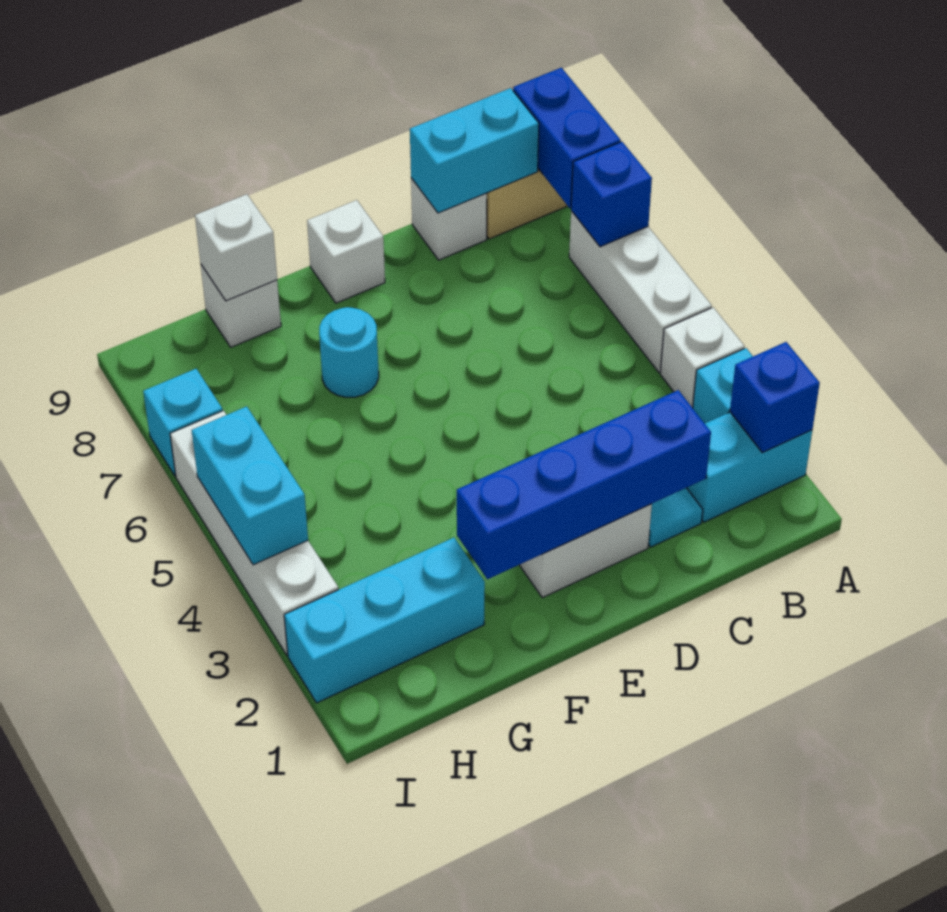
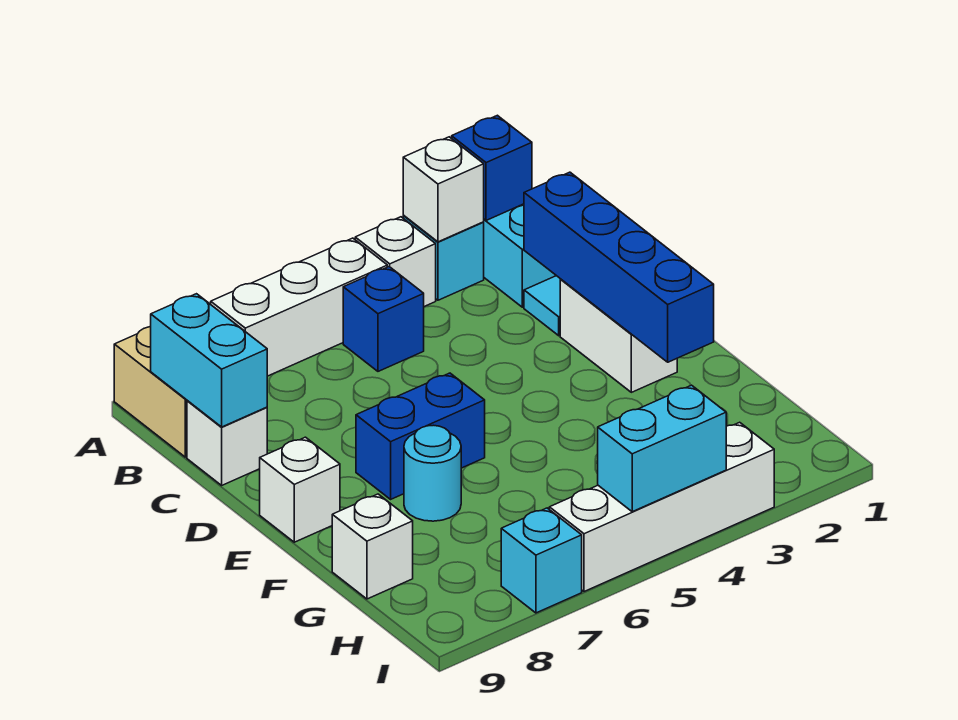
blue brick A7 level 2 -> blue brick B5 level 1
blue brick A8:A9 level 2 -> blue brick E6:E7 level 1
cyan brick G2:I2 level 1 -> none
white brick G9 level 2 -> white brick A3 level 2

